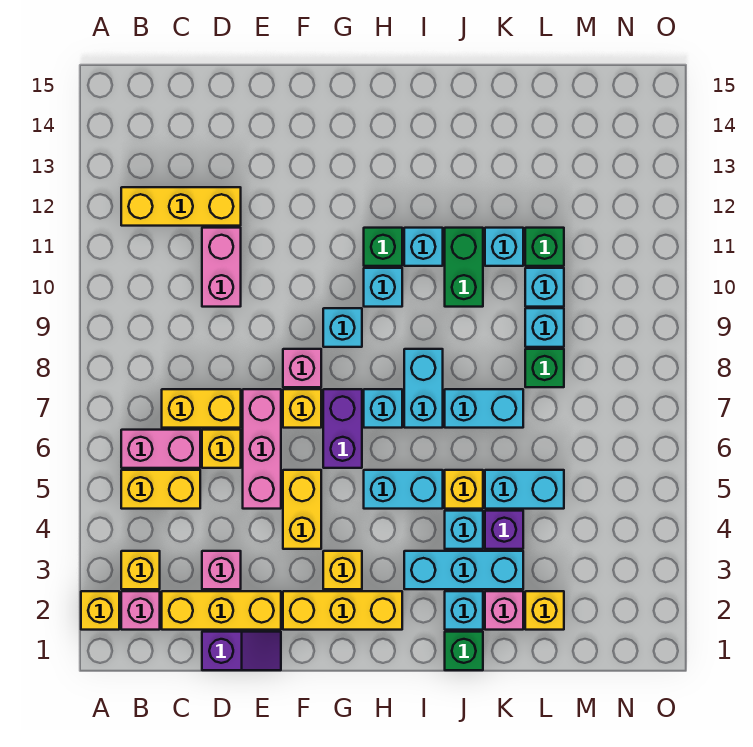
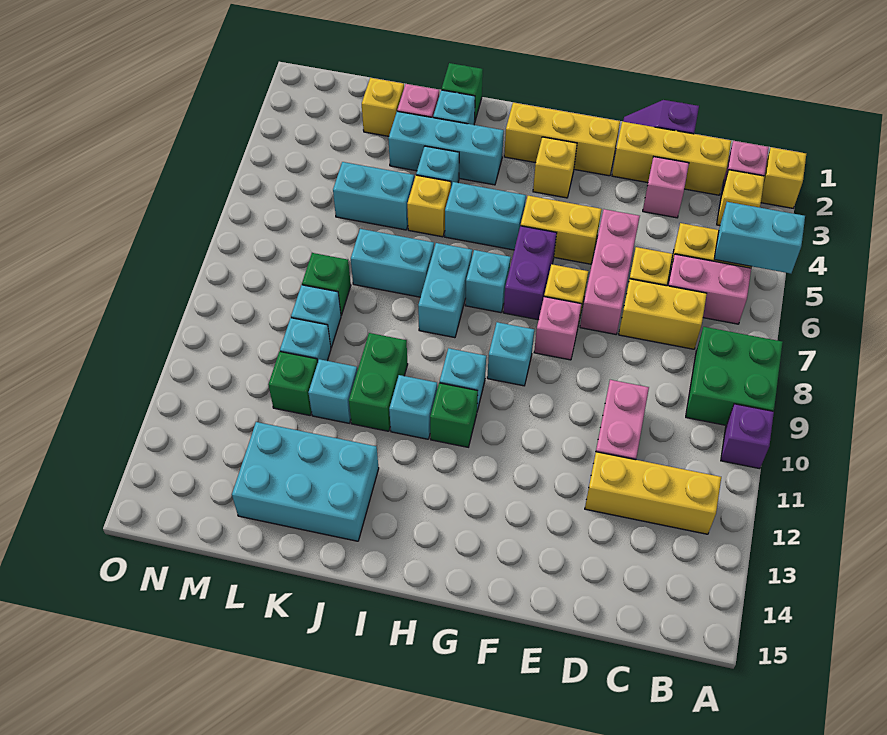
none -> cyan brick A5:B5 level 2
none -> green brick A8:B9 level 1
yellow brick F4:F5 level 1 -> yellow brick F5:G5 level 1
none -> cyan brick J13:L14 level 1
purple brick K4 level 1 -> purple brick A10 level 1

